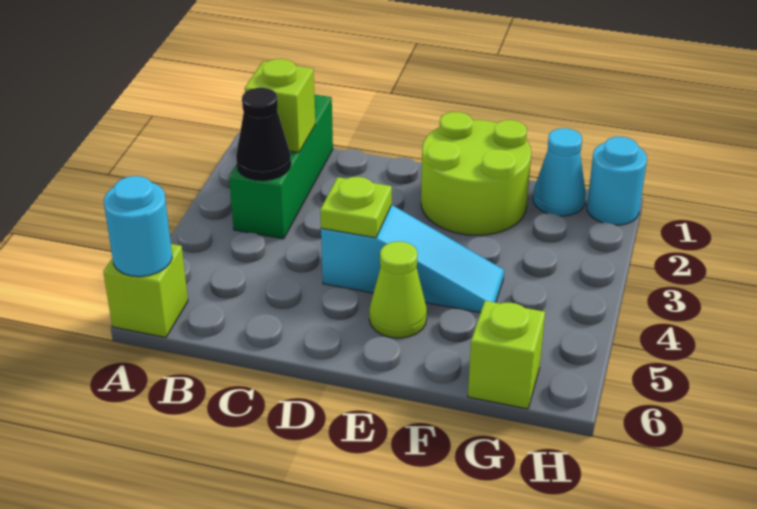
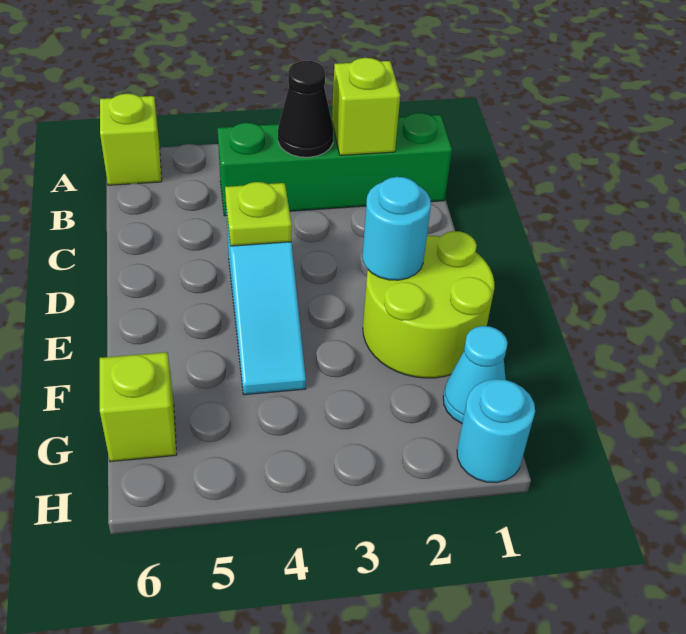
cyan round brick A6 level 2 -> cyan round brick E2 level 2
green brick B1:B3 level 1 -> green brick B1:B4 level 1
lime cone E5 level 1 -> none

